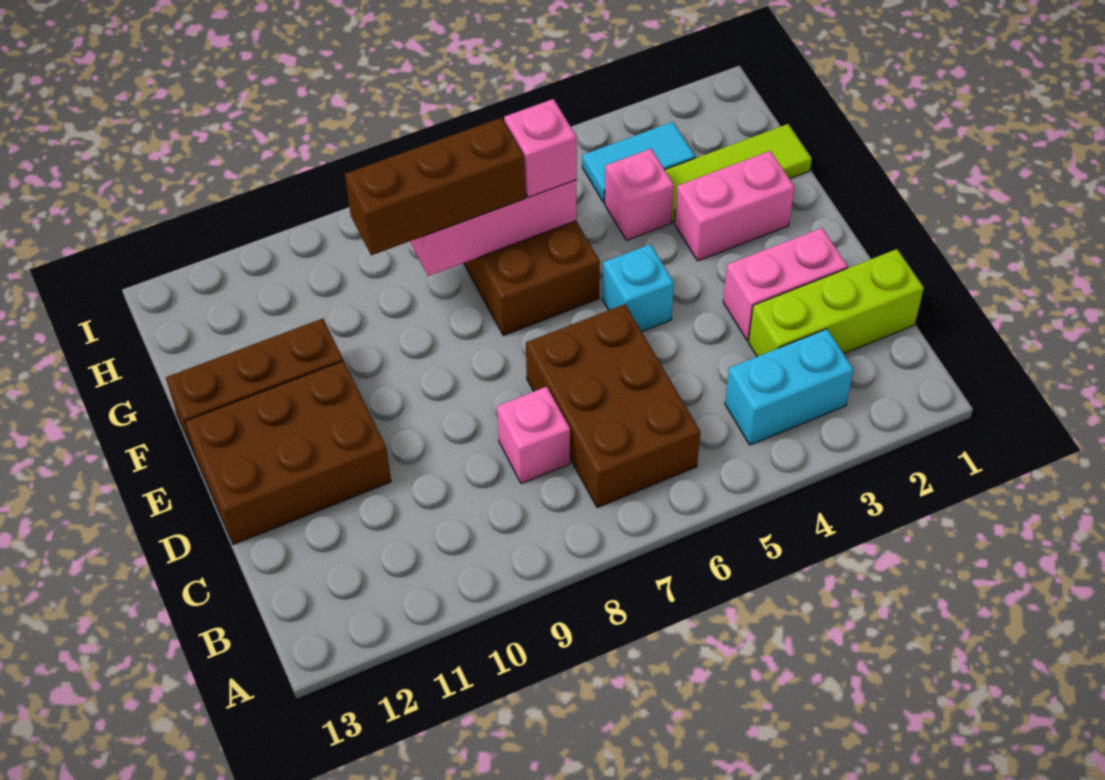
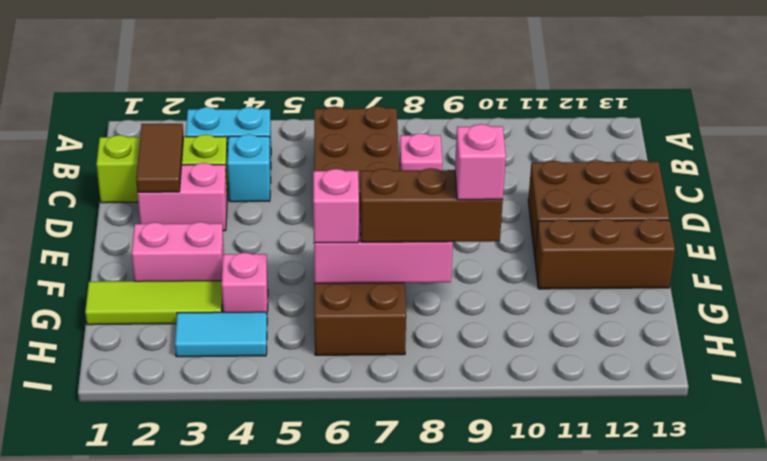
none -> brown tile C2:D2 level 2
cyan brick E5 level 1 -> cyan brick C4 level 1
none -> pink brick G9 level 4

